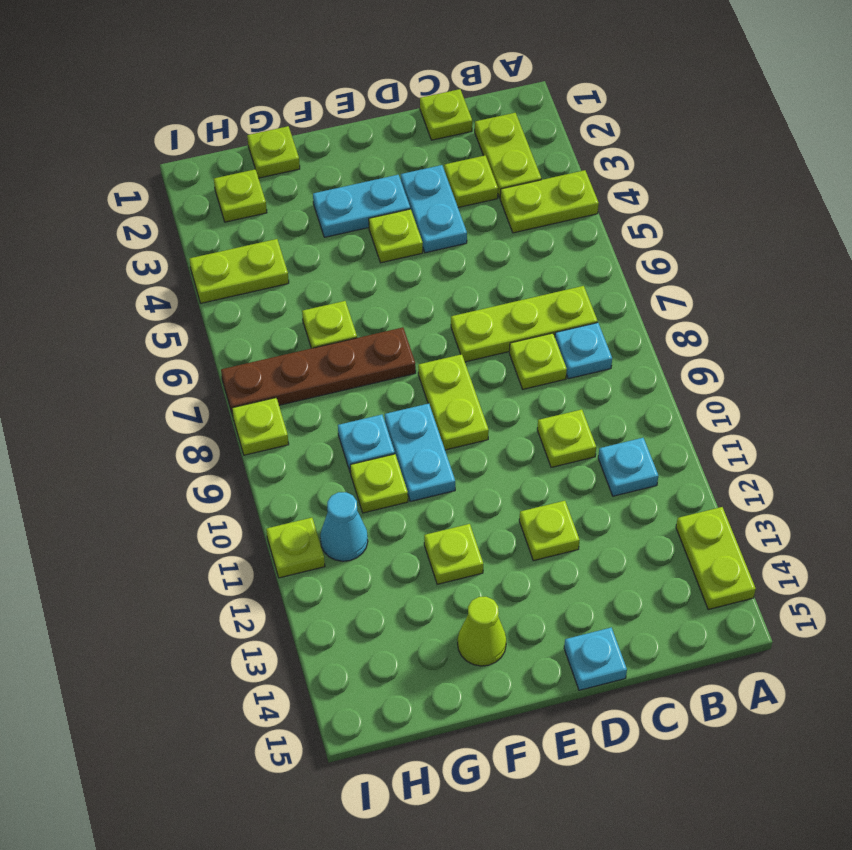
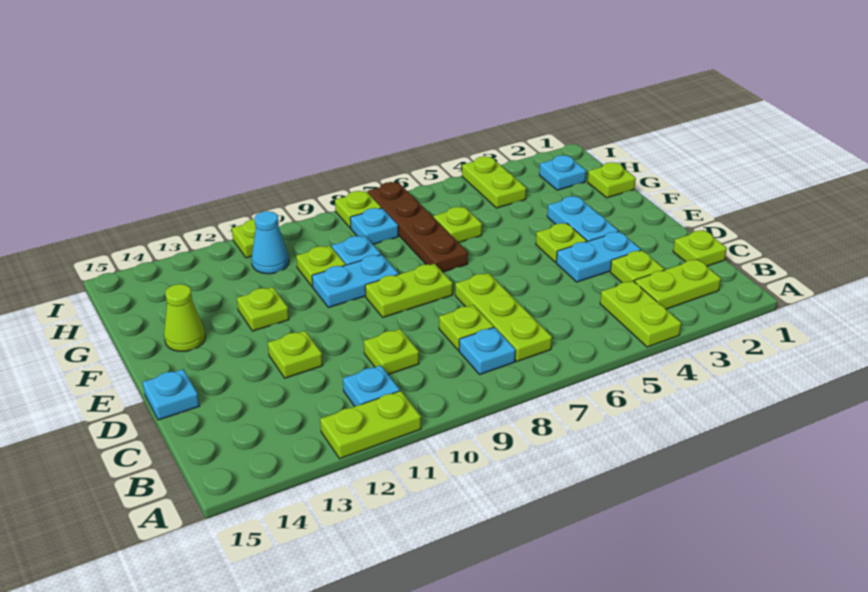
lime plate A13:A14 level 1 -> lime plate A11:A12 level 1
lime plate H2 level 1 -> cyan plate H2 level 1
none -> cyan plate H8 level 1

